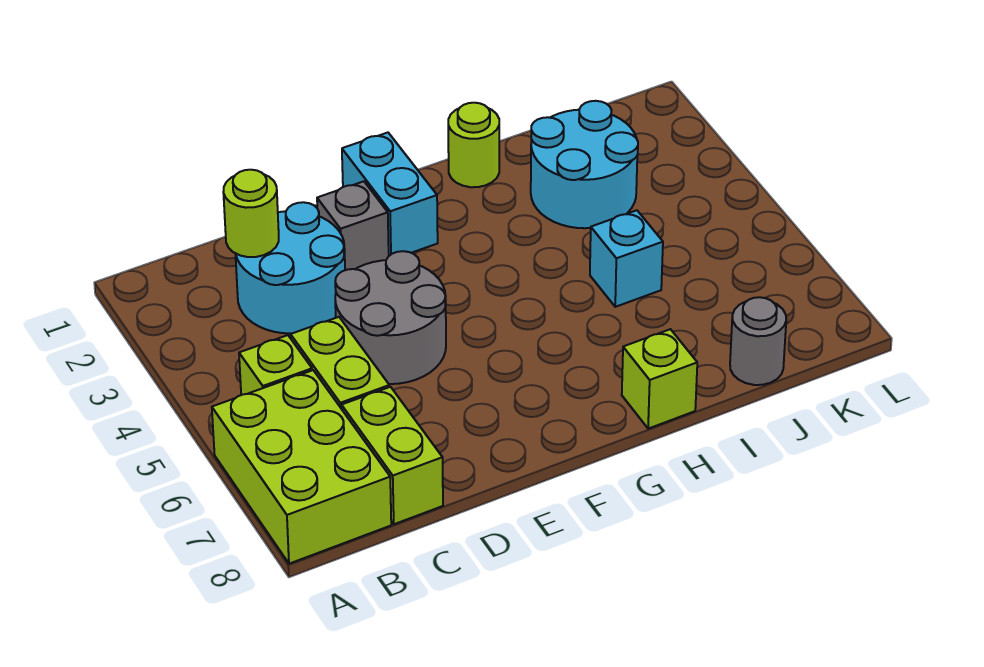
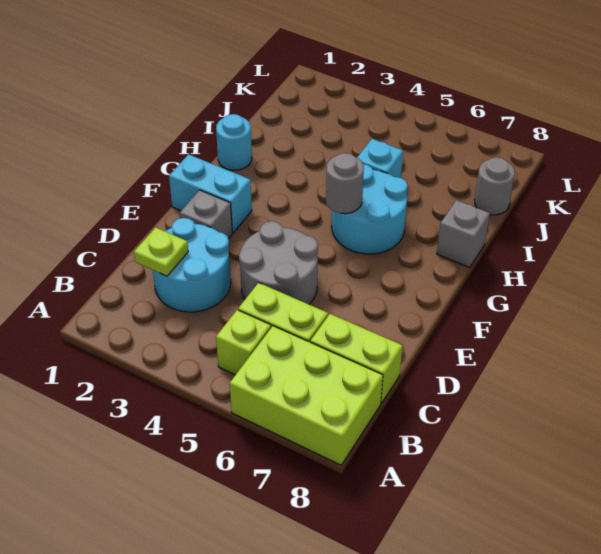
lime round brick C2 level 2 -> lime plate C2 level 2
none -> grey round brick G5 level 2
lime round brick H1 level 1 -> cyan round brick H1 level 1
lime brick H8 level 1 -> grey brick H8 level 1
cyan round brick I2:J3 level 1 -> cyan round brick G5:H6 level 1

